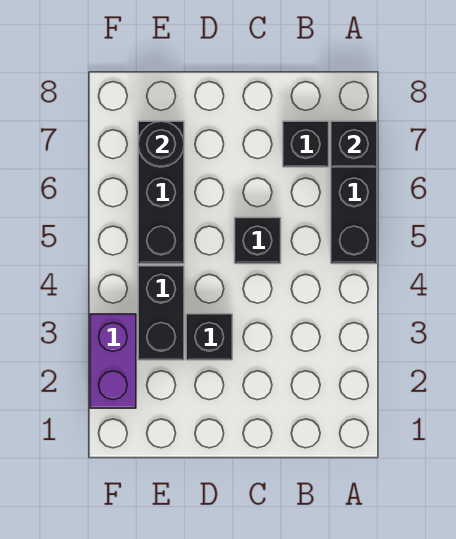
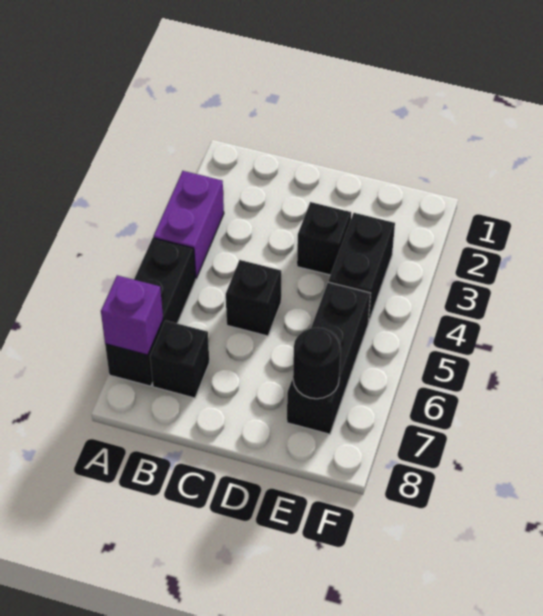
black brick A7 level 2 -> purple brick A7 level 2
purple brick F2:F3 level 1 -> purple brick A3:A4 level 1

